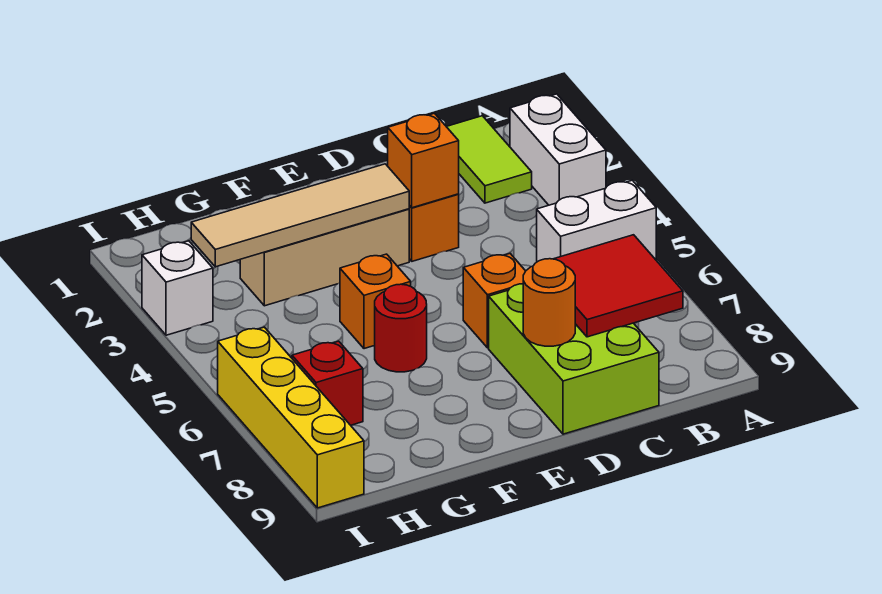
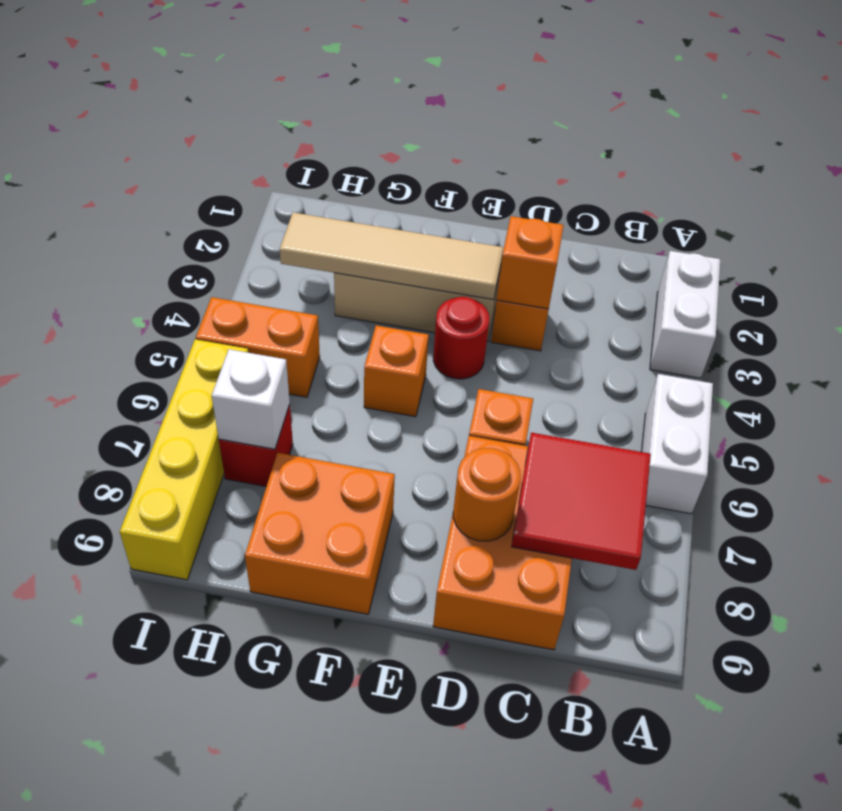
white brick A5:B5 level 1 -> white brick A5:A6 level 1
lime tile B1:B2 level 1 -> none
lime brick C7:D9 level 1 -> orange brick C7:D9 level 1
red round brick F6 level 1 -> red round brick E4 level 1
none -> orange brick F8:G9 level 1
none -> orange brick H5:I5 level 1
white brick I3 level 1 -> white brick H7 level 2

